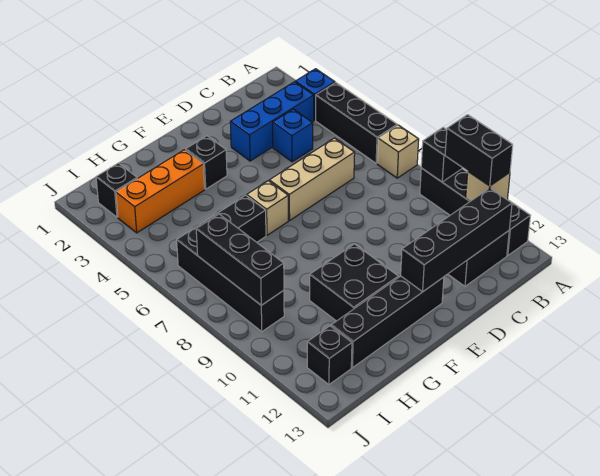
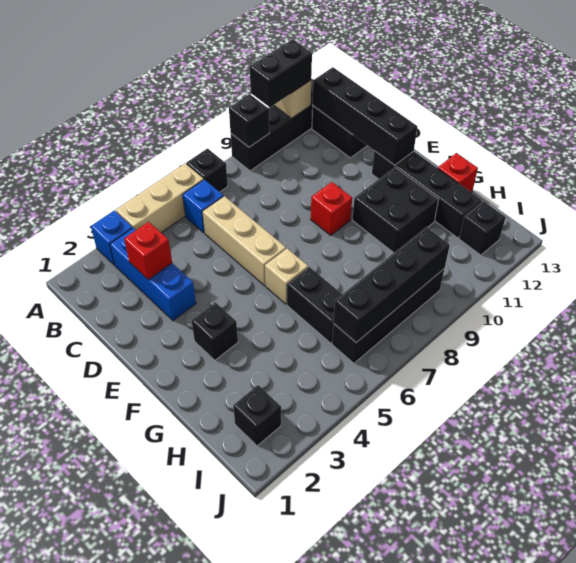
black brick A4:A6 level 1 -> tan brick A4:A6 level 1
tan brick A7 level 1 -> black brick A7 level 1
none -> red brick C3 level 2
blue brick C4 level 1 -> blue brick B6 level 1
none -> red brick E9 level 1
orange brick G3:I3 level 1 -> none
none -> red brick G13 level 1
black brick I7:I9 level 2 -> black brick I6:I9 level 2

